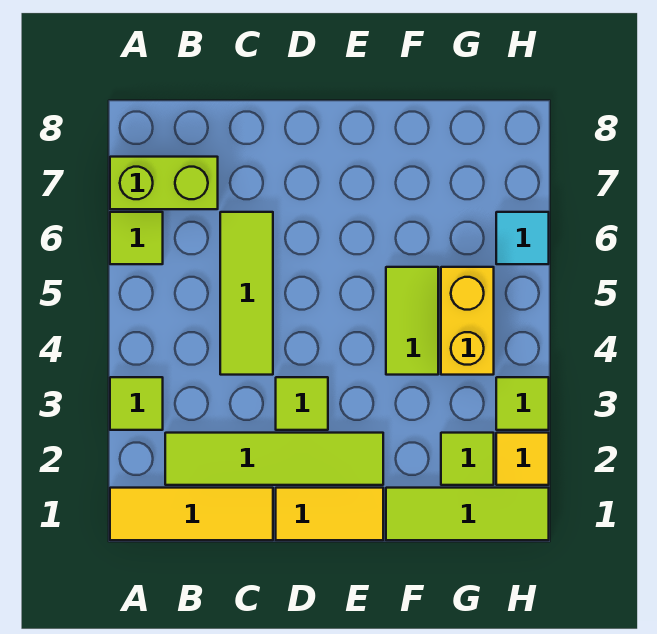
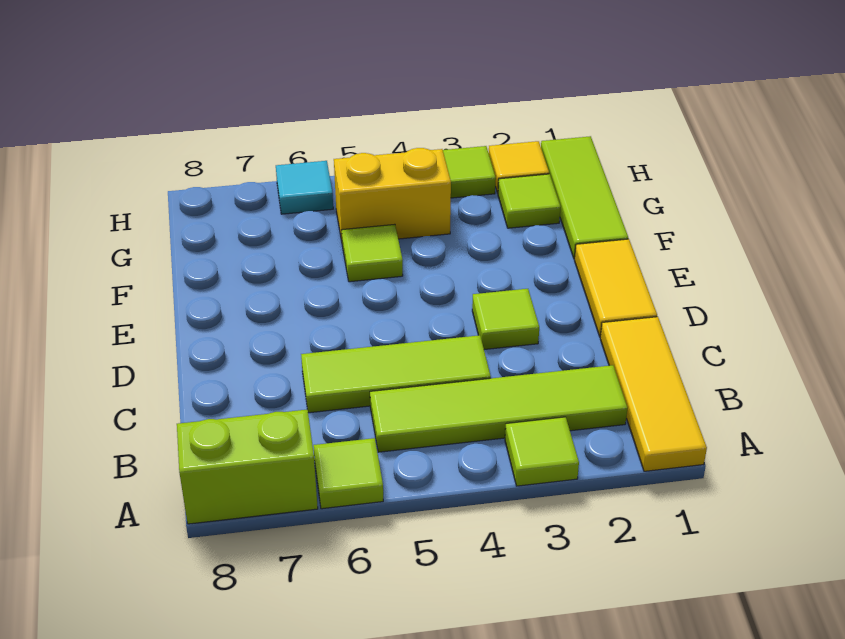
lime brick A7:B7 level 1 -> lime brick A7:A8 level 1
lime tile B2:E2 level 1 -> lime tile B2:B5 level 1
lime tile F4:F5 level 1 -> lime tile F5 level 1

